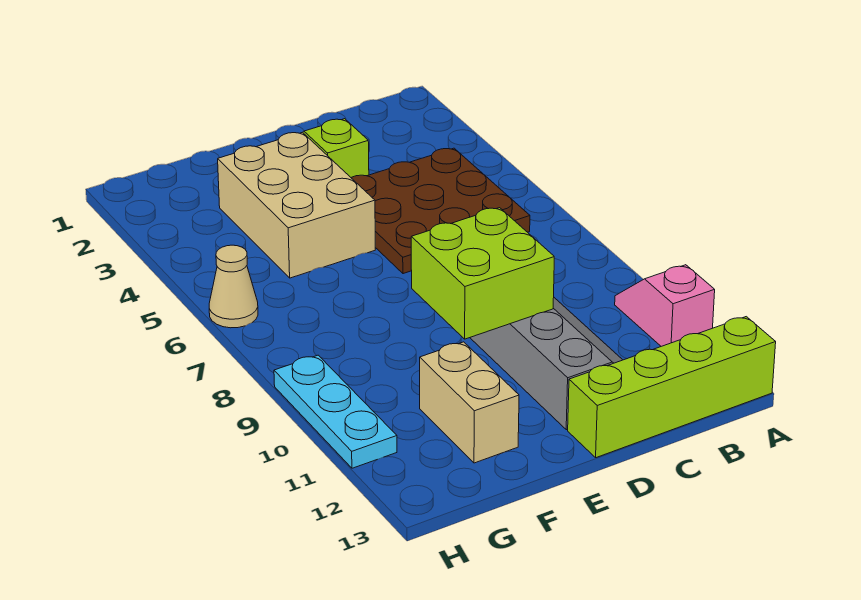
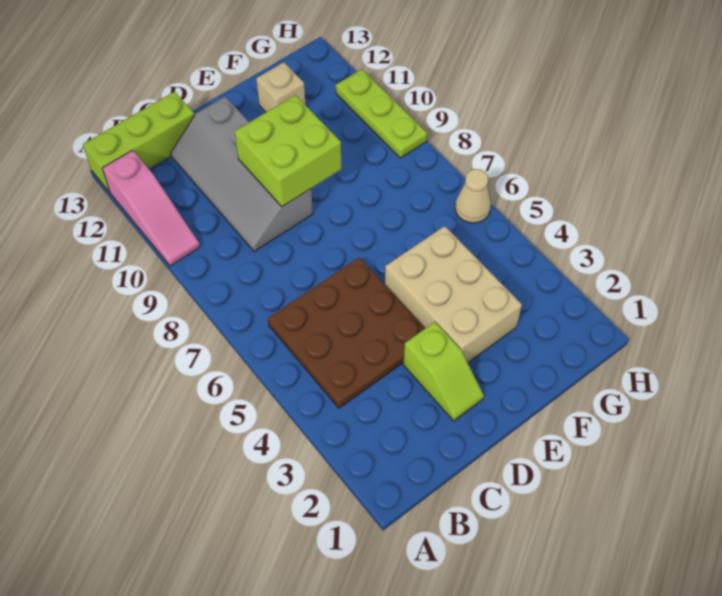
pink slope A10:A11 level 1 top 11 -> pink slope A10:A12 level 1 top 12
lime brick A13:D13 level 1 -> lime brick A13:C13 level 1
tan brick F11:F12 level 1 -> tan brick F12 level 1
cyan plate H9:H11 level 1 -> lime plate H9:H11 level 1

